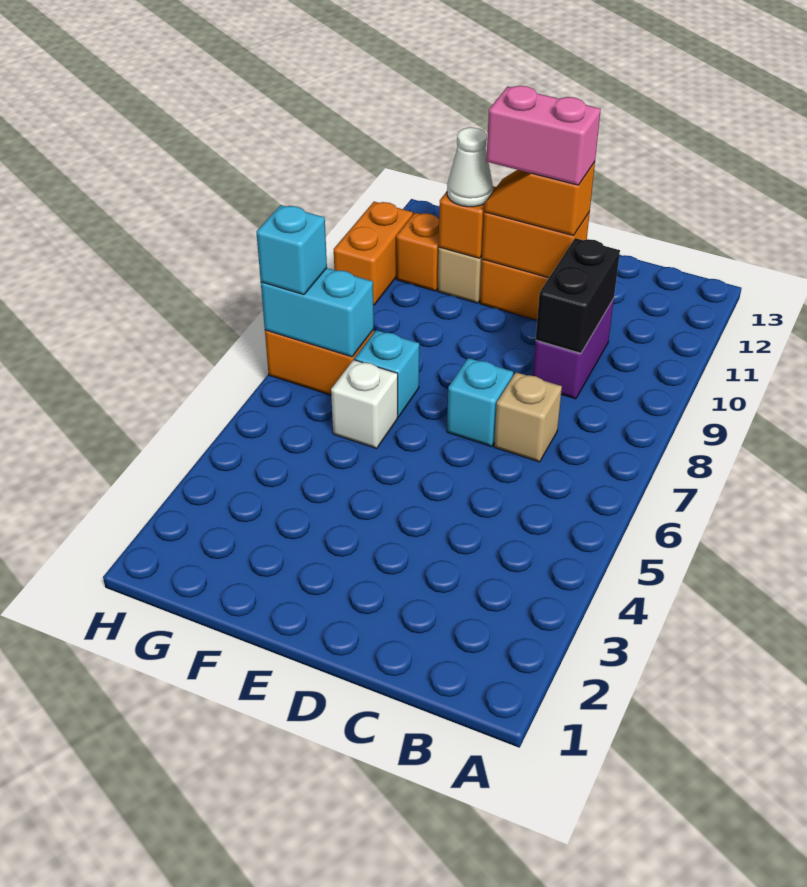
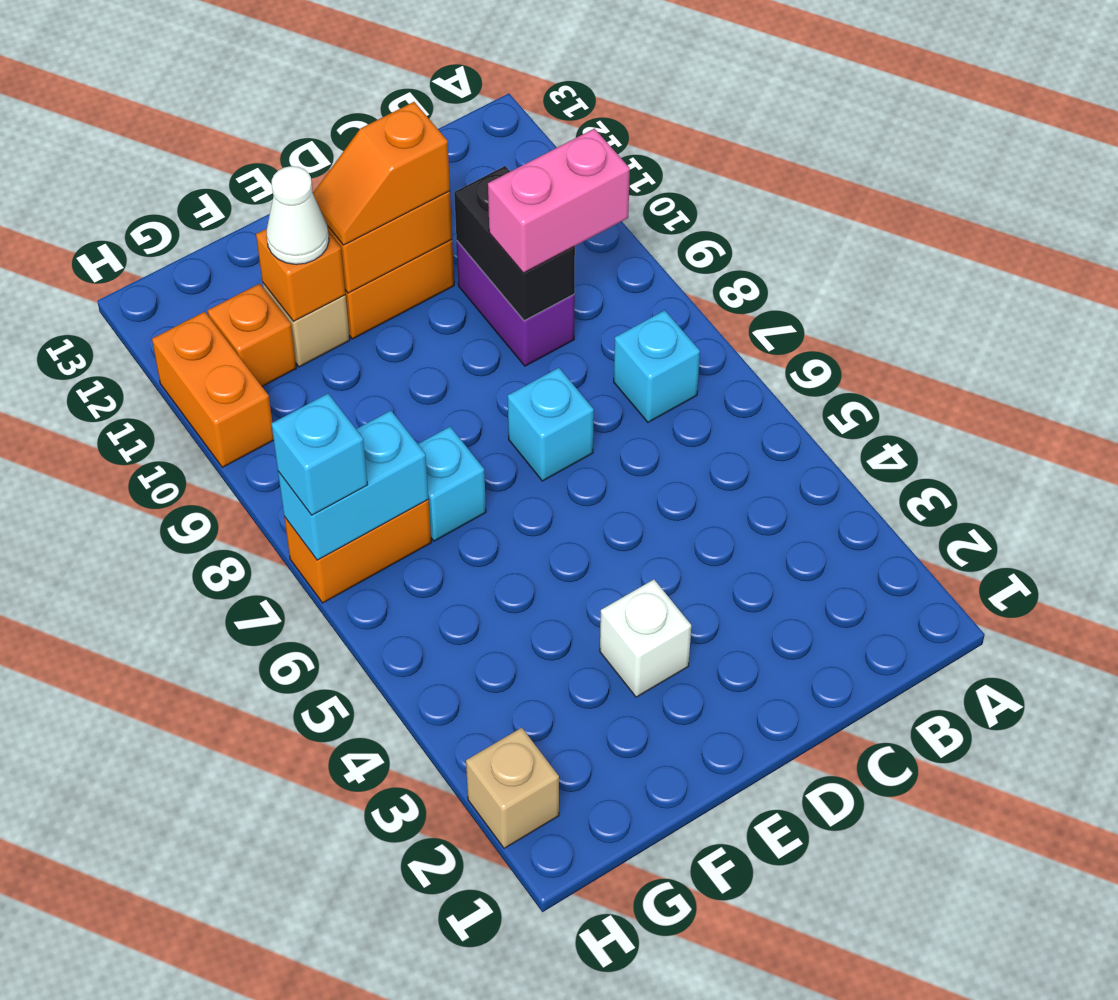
none -> cyan brick B7 level 1
tan brick C7 level 1 -> tan brick H2 level 1
pink brick D11:E11 level 4 -> pink brick B9:C9 level 3
white brick F6 level 1 -> white brick E3 level 1

